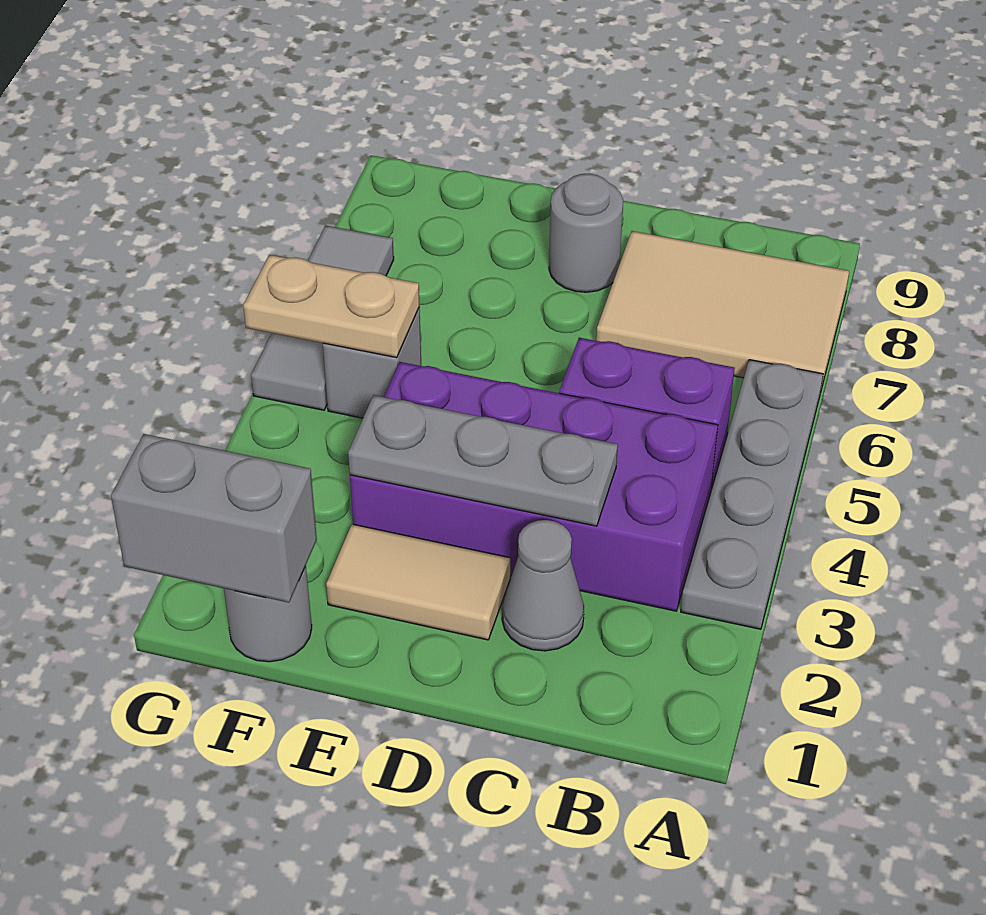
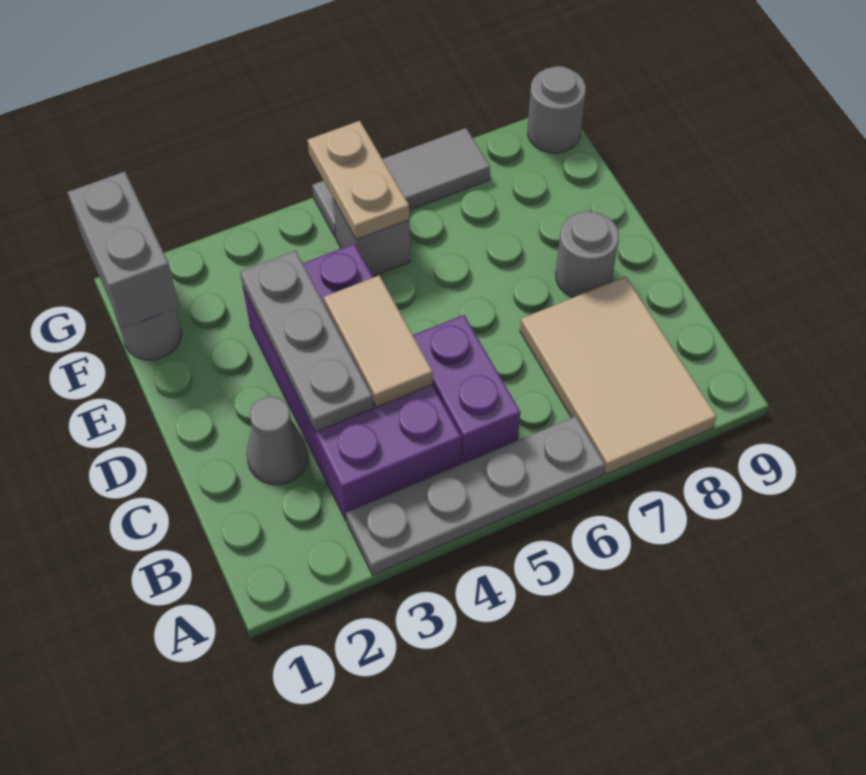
tan tile D2:E2 level 1 -> tan tile C4:D4 level 2
none -> grey round brick G9 level 1

